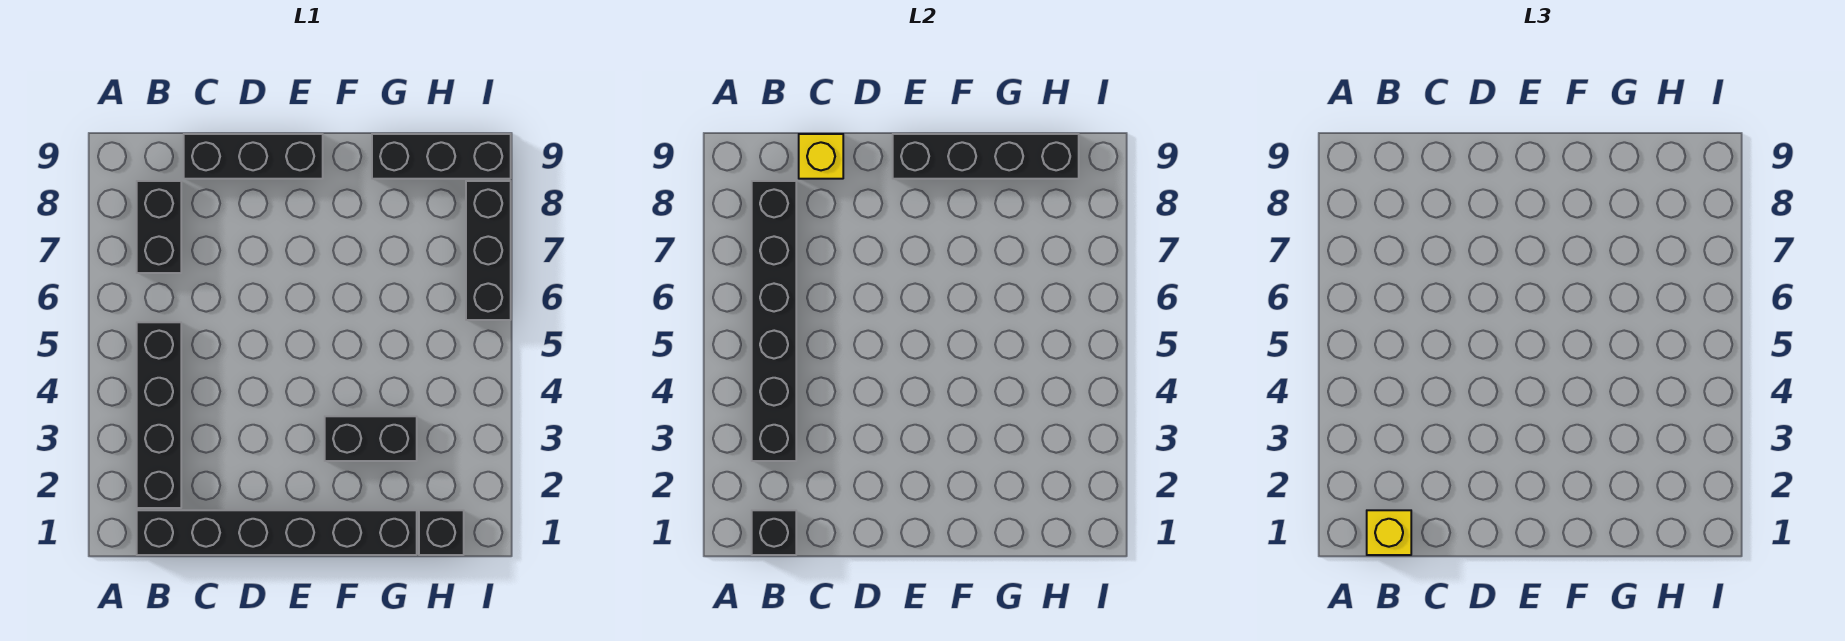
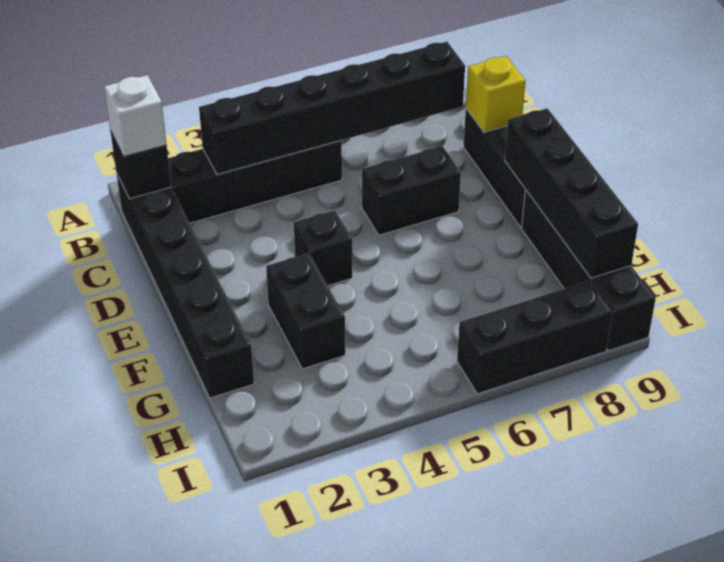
yellow brick B1 level 3 -> white brick B1 level 3
black brick B7:B8 level 1 -> black brick D6:D7 level 1
black brick G9:I9 level 1 -> black brick F9:I9 level 1
black brick H1 level 1 -> black brick E4 level 1

